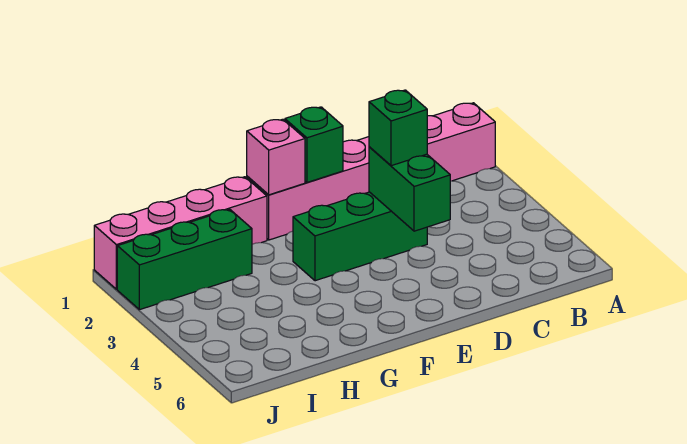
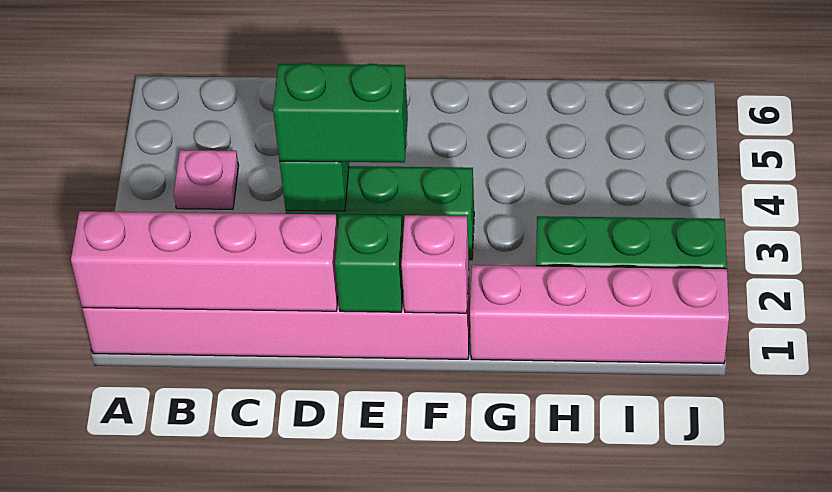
none -> pink brick A1:D1 level 2
none -> pink plate B4 level 1
green brick D3 level 3 -> green brick D3:E3 level 3

